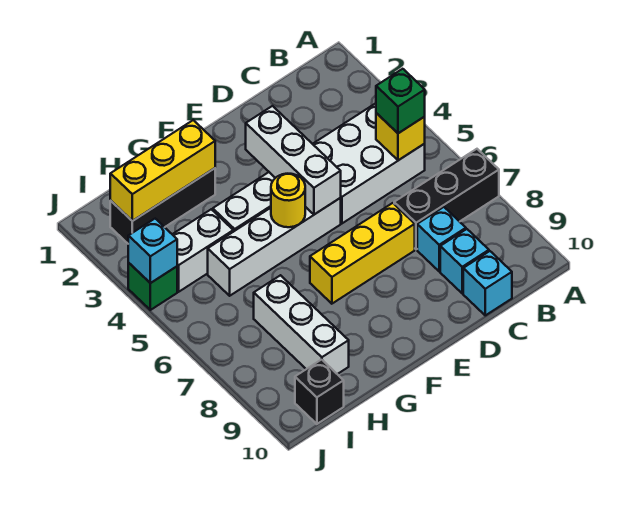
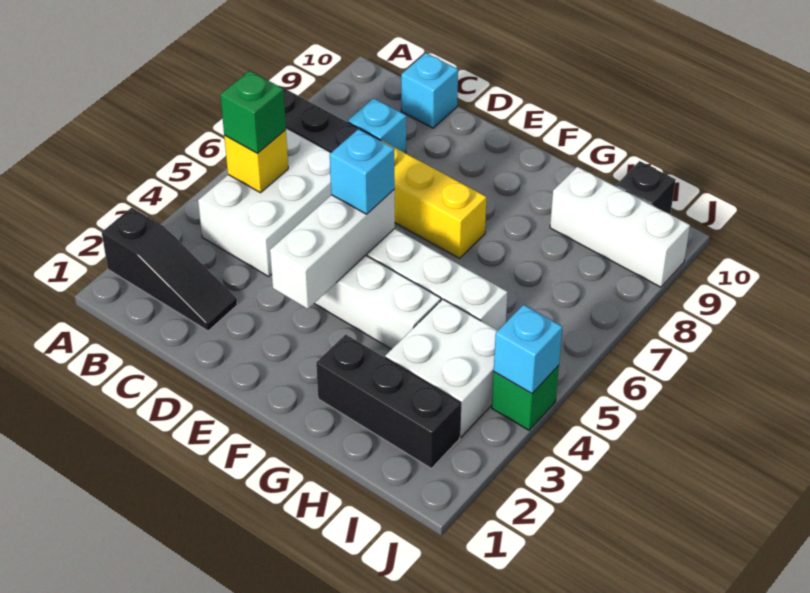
none -> black slope A2:C2 level 1 top A
white brick B4:D5 level 1 -> white brick B4:C6 level 1
cyan brick C9 level 1 -> cyan brick E5 level 3
yellow round brick F5 level 2 -> none
yellow brick G2:I2 level 2 -> none
white brick H4:I4 level 1 -> white brick H3:I4 level 1
white brick H7:H9 level 1 -> white brick H9:J9 level 1

